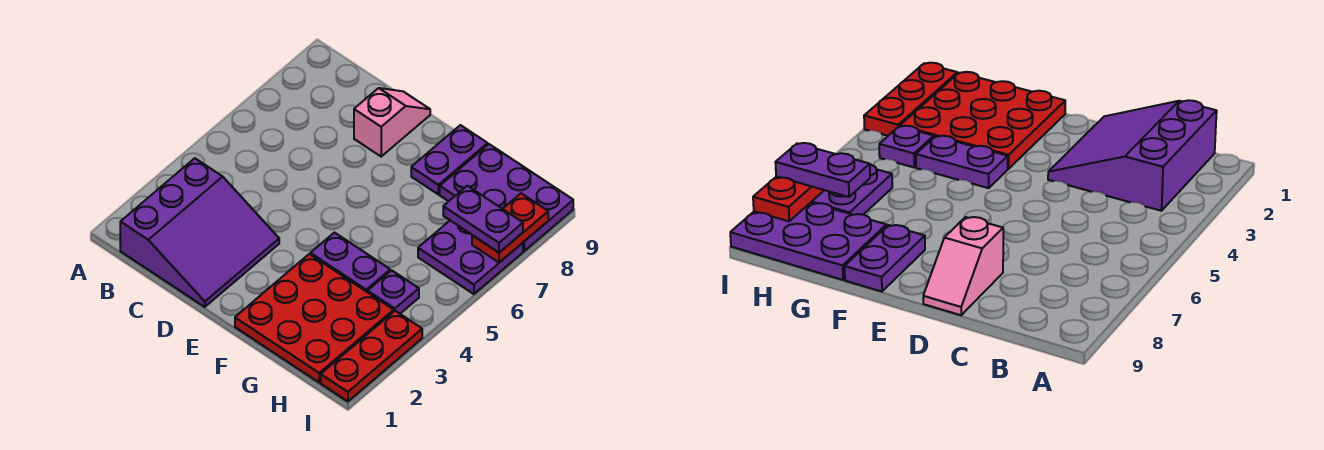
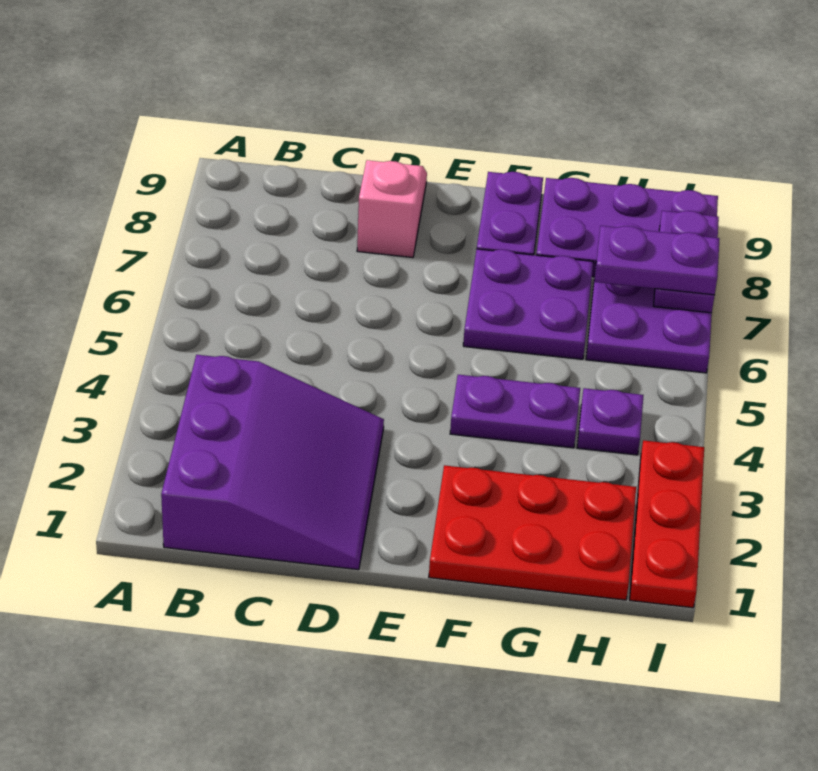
red plate F1:H3 level 1 -> red plate F1:H2 level 1
none -> purple plate F6:G7 level 1
red plate I7:I8 level 2 -> purple plate I7:I8 level 2

